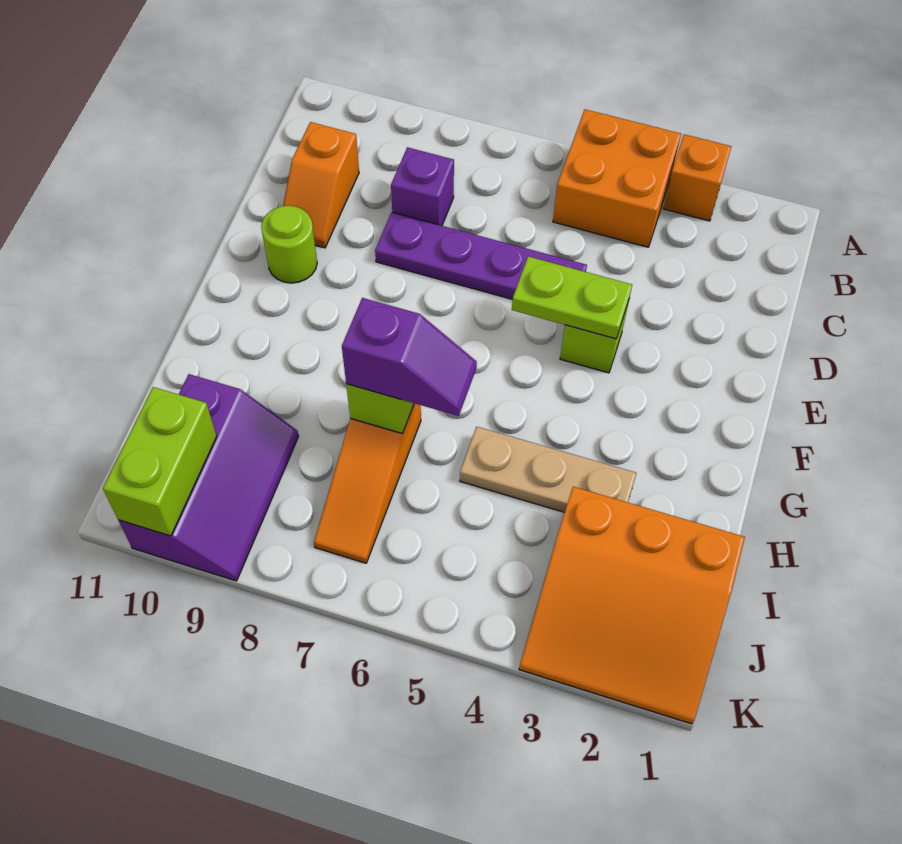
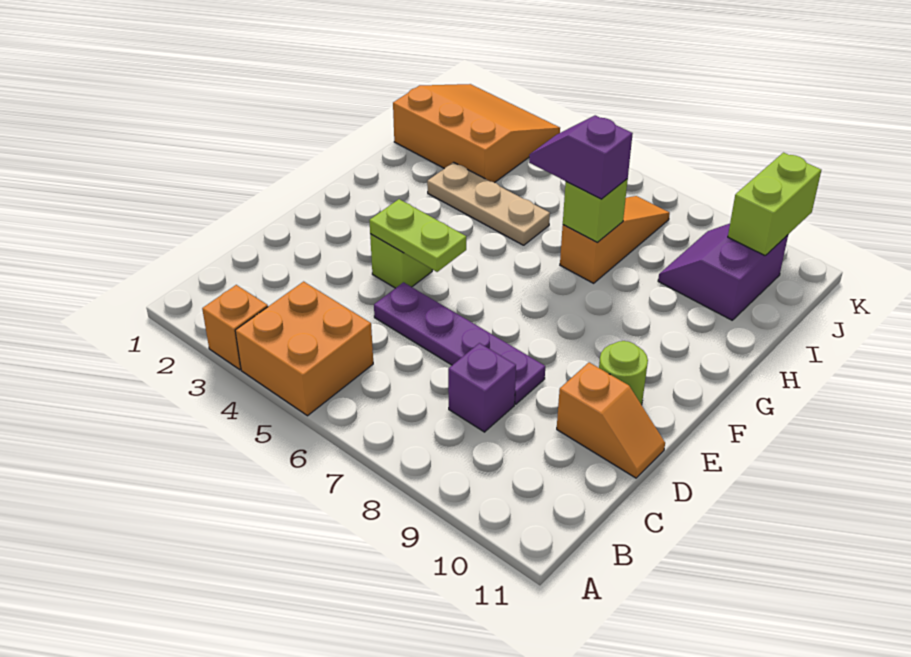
orange slope C10:D10 level 1 top C -> orange slope D10:D11 level 1 top 10
purple slope I9:K10 level 1 top 10 -> purple slope I9:J10 level 1 top 10

